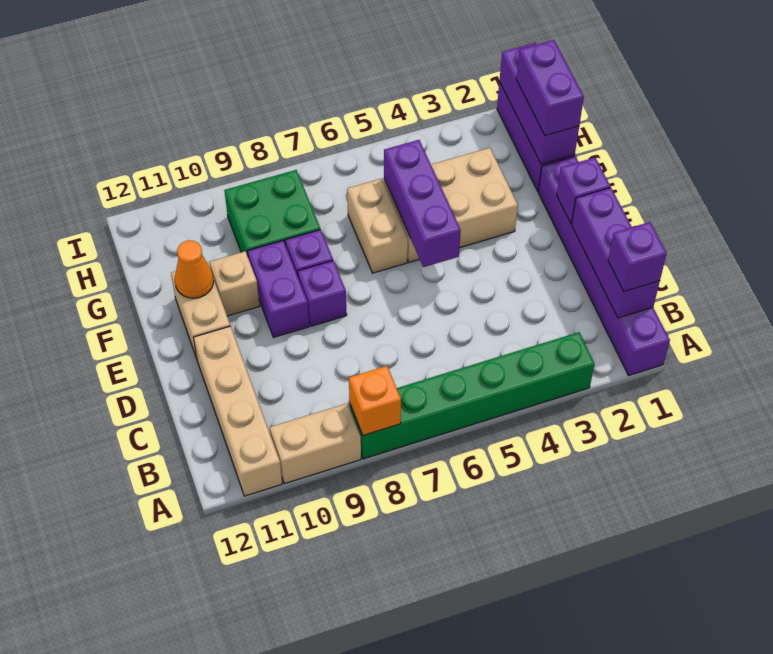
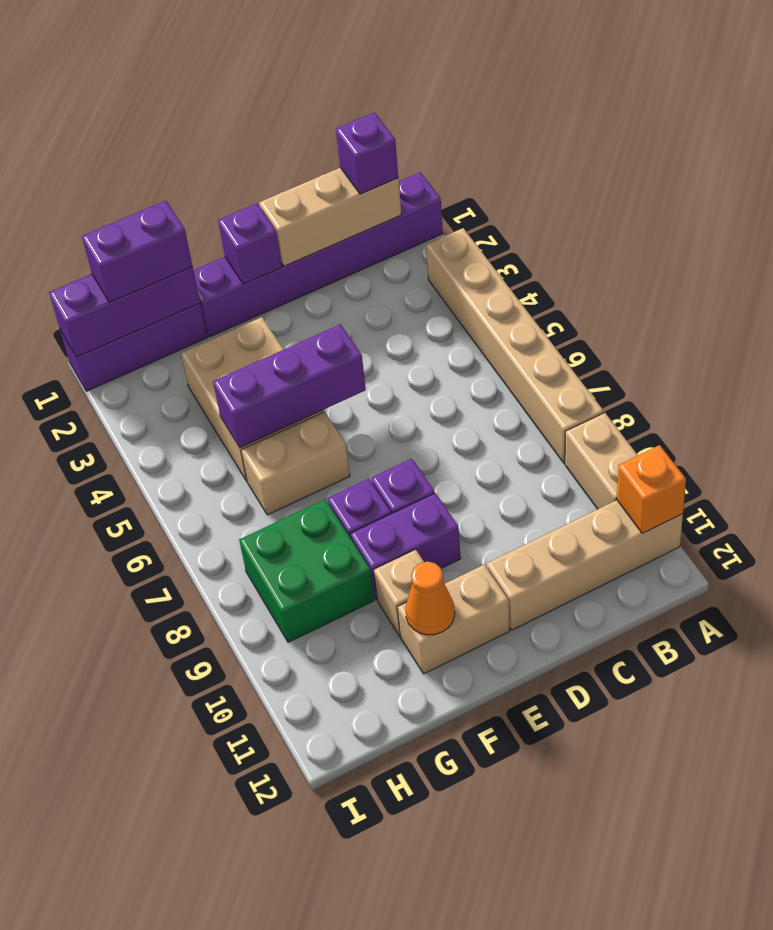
green brick A3:A8 level 1 -> tan brick A3:A8 level 1
orange brick A8 level 2 -> orange brick A11 level 2
purple brick B1:D1 level 2 -> tan brick B1:D1 level 2

